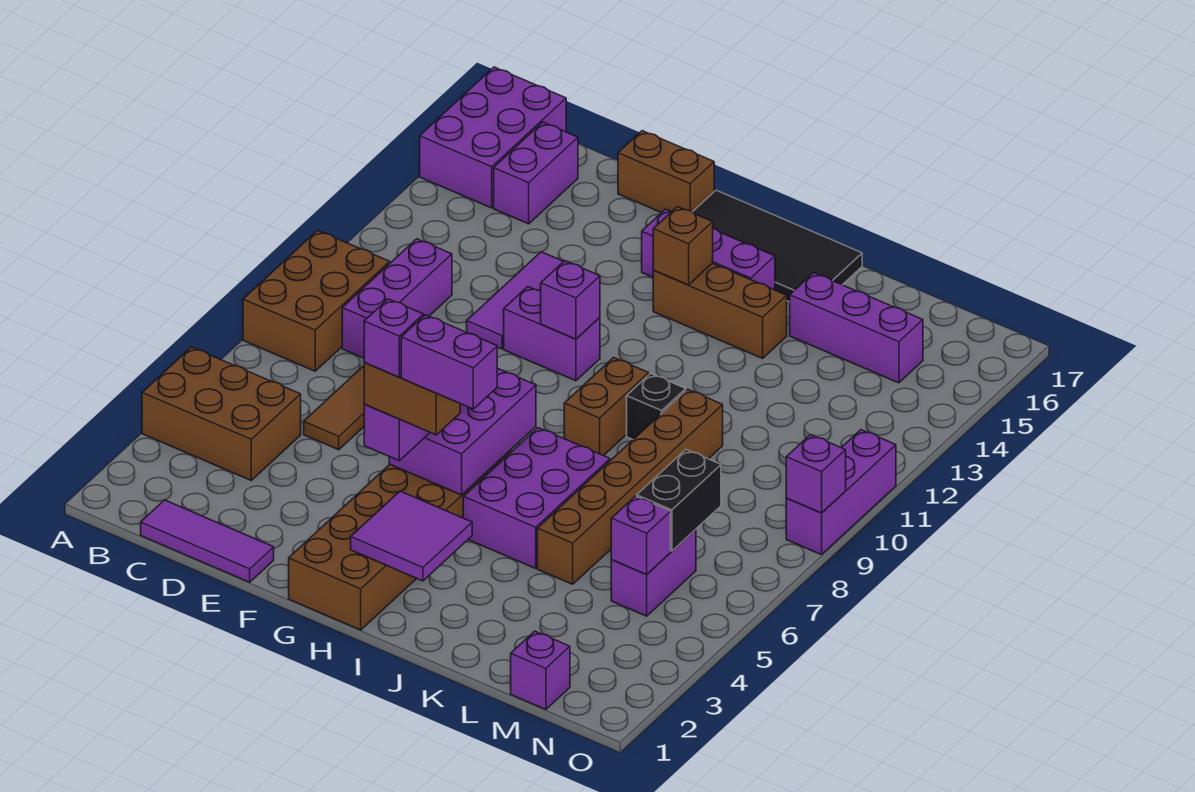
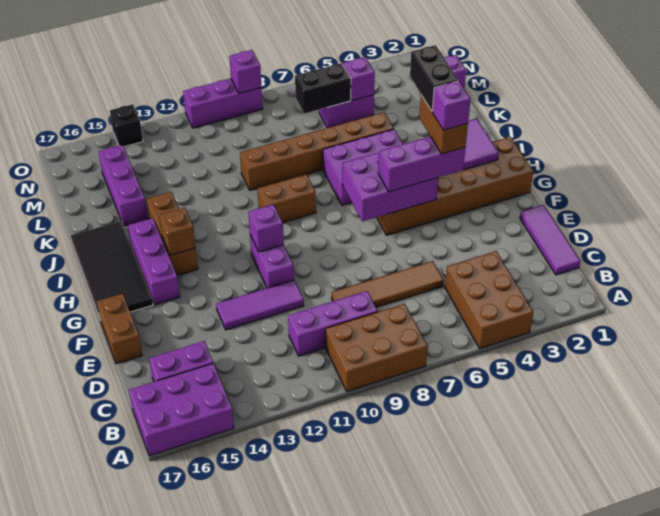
purple brick H4:I4 level 5 -> black brick H4:I4 level 5
black brick J10 level 1 -> black brick O14 level 1

